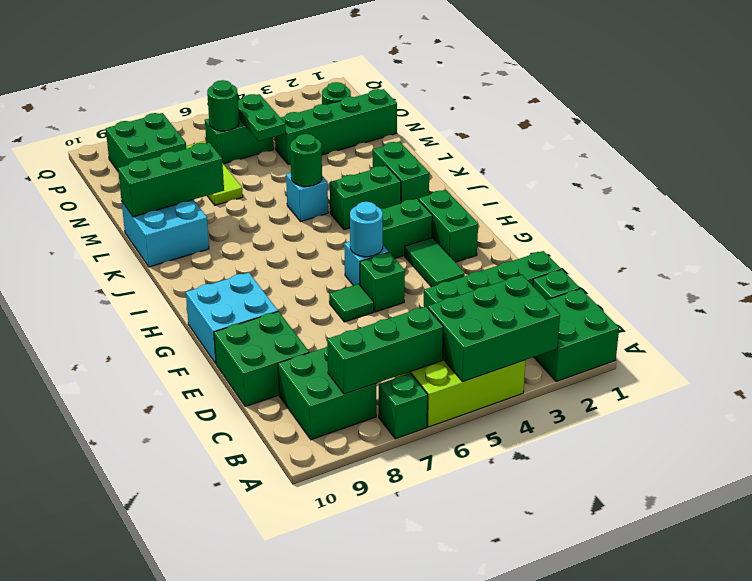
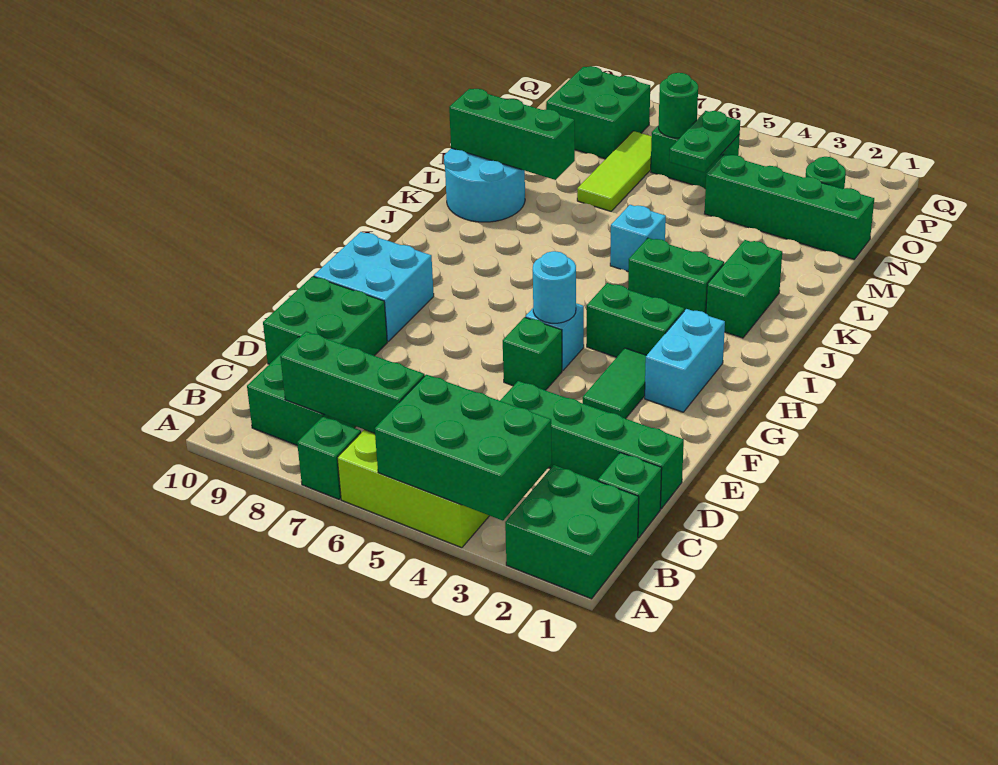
green tile F6 level 1 -> none
green brick G2:H2 level 1 -> cyan brick G2:H2 level 1
green round brick K5 level 2 -> none
cyan brick K9:L10 level 1 -> cyan round brick K9:L10 level 1

